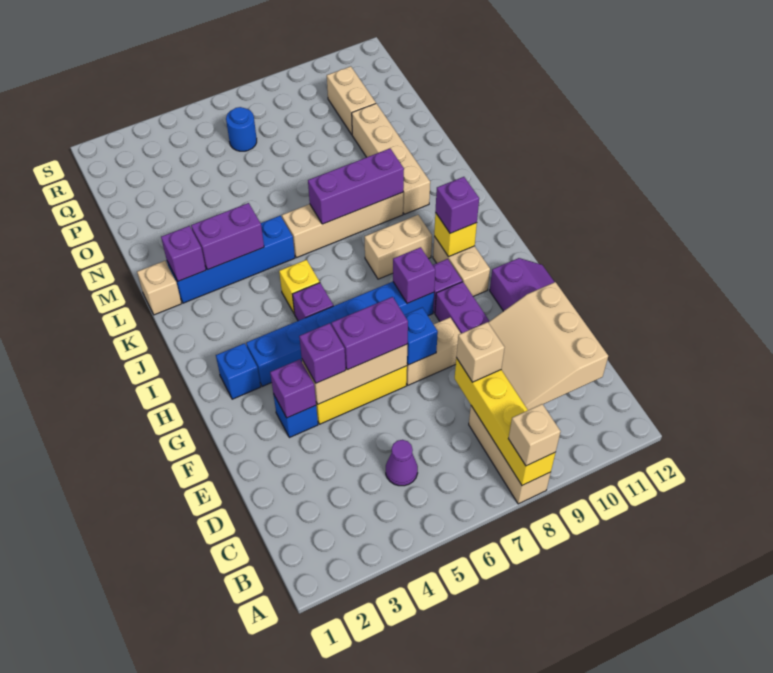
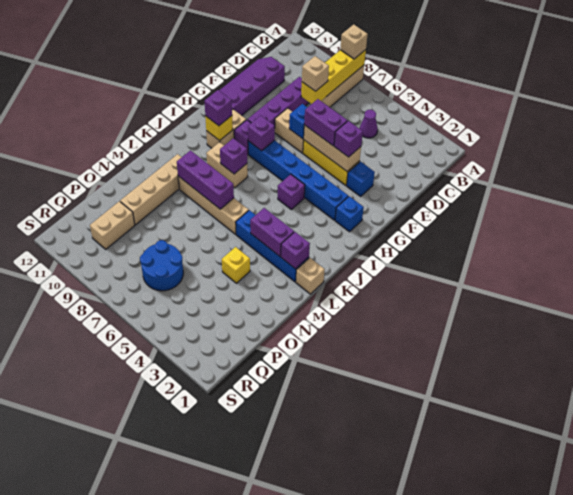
tan slope C9:E11 level 2 top 11 -> none
purple brick F3 level 2 -> purple brick J8 level 2
yellow brick J5 level 1 -> yellow brick N4 level 1
blue round brick Q6 level 1 -> blue round brick P6:Q7 level 1

